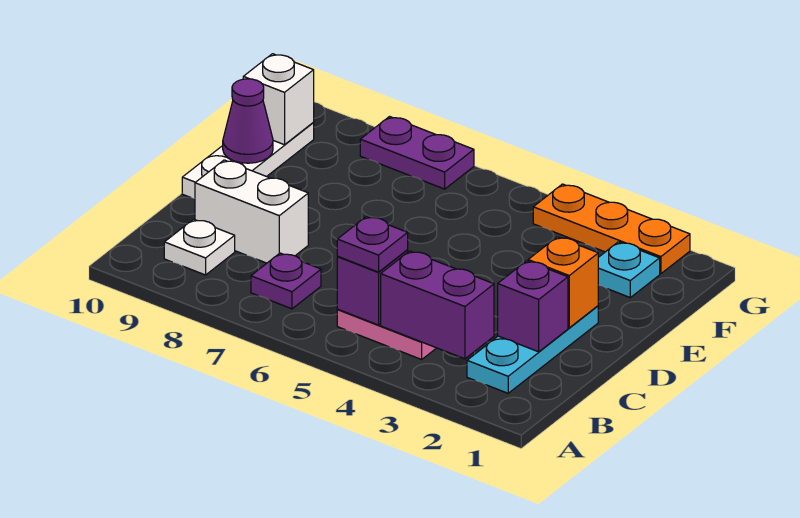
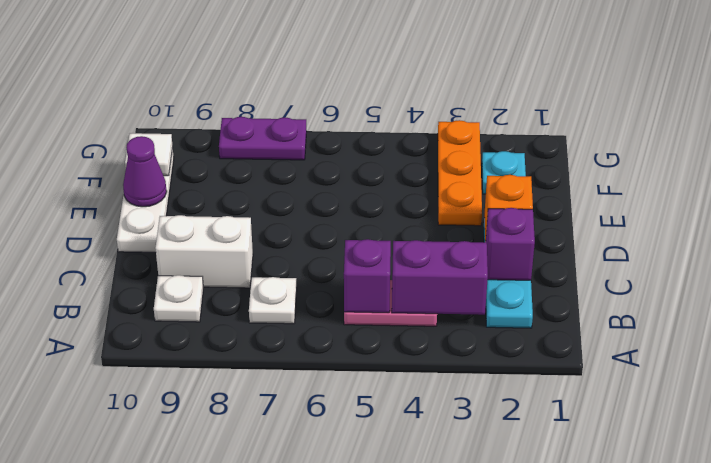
purple plate B5 level 3 -> none
purple plate B7 level 1 -> white plate B7 level 1
white brick F10 level 2 -> white tile F10 level 2
orange plate G2:G4 level 1 -> orange plate E3:G3 level 1

